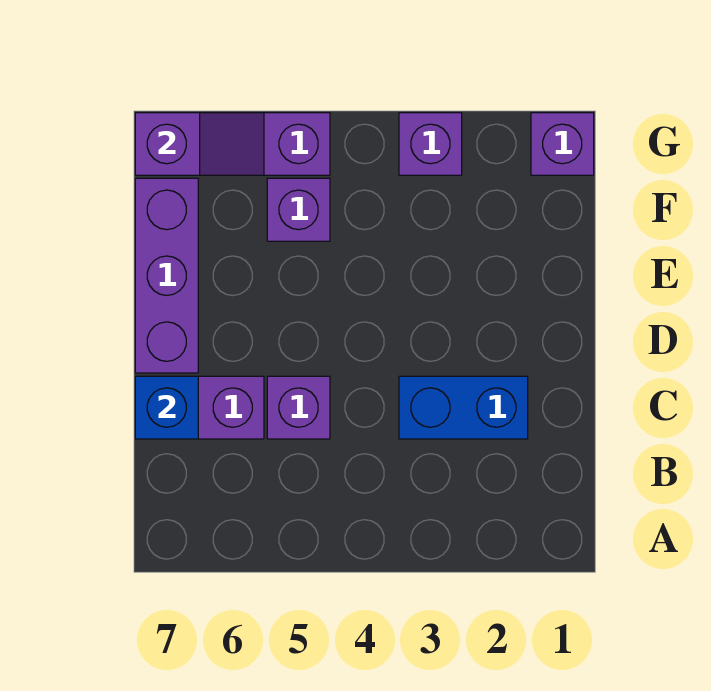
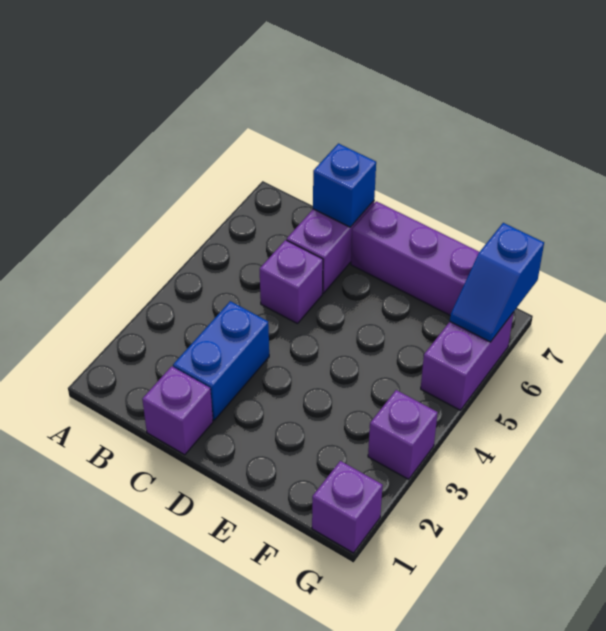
purple brick F5 level 1 -> purple brick C1 level 1
purple slope G6:G7 level 2 top 7 -> blue slope G6:G7 level 2 top 7

